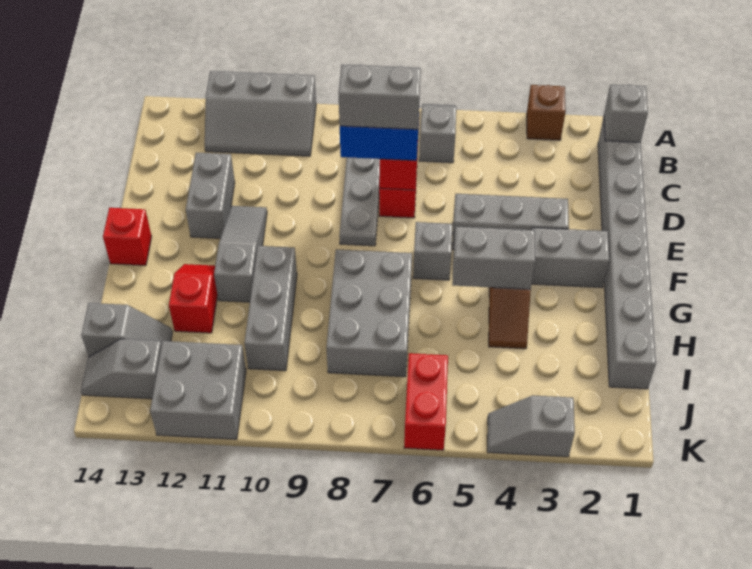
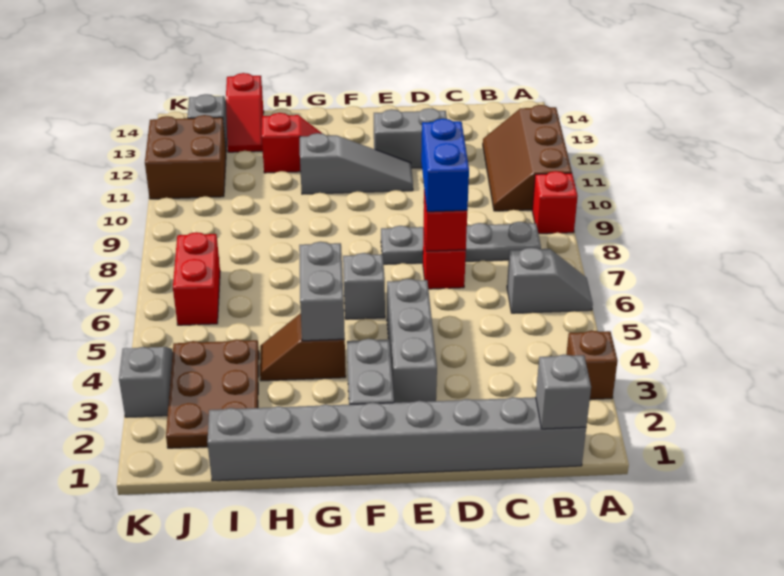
grey slope A10:B12 level 1 top A -> brown slope A10:B12 level 1 top A
grey brick D7:D8 level 4 -> none
red brick F14 level 1 -> red brick A9 level 1
grey brick G7:I8 level 1 -> none
grey brick G10:I10 level 1 -> none
none -> brown plate I2:J4 level 1
grey slope I13:I14 level 1 top 14 -> red slope I13:I14 level 1 top 14
red brick J6:K6 level 1 -> red brick J6:J7 level 1
grey brick J11:K12 level 1 -> brown brick J11:K12 level 1

